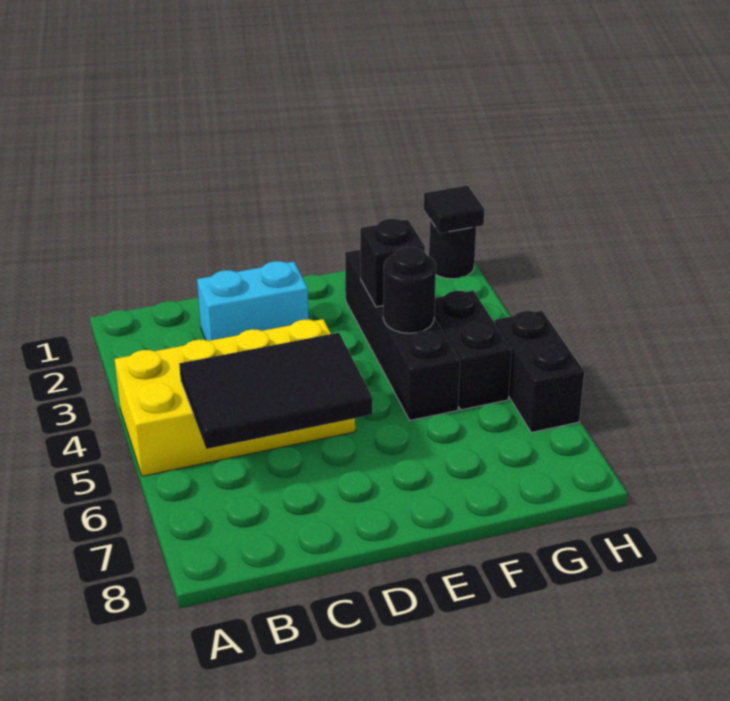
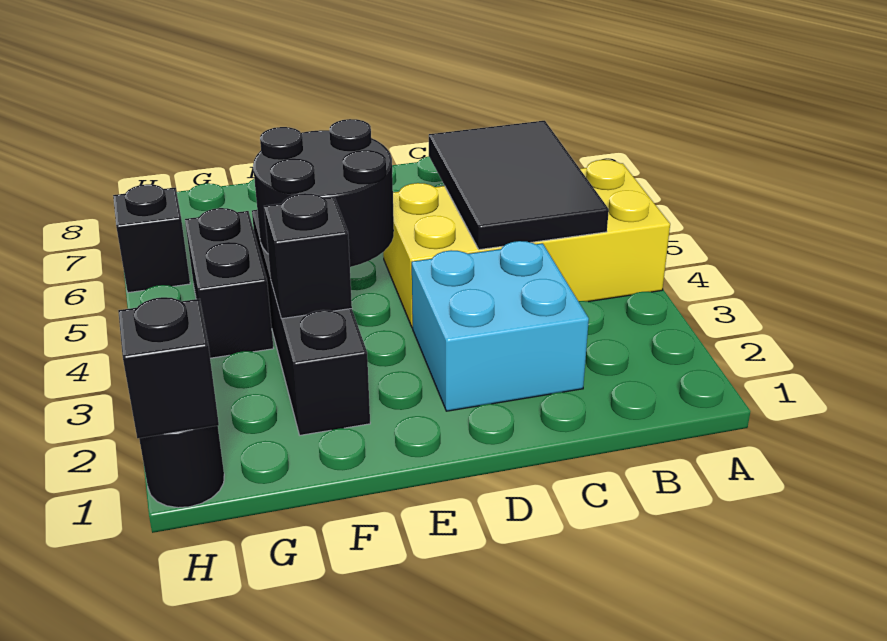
black tile B5:D6 level 2 -> black tile B4:C6 level 2
cyan brick C2:D2 level 1 -> cyan brick C2:D3 level 1
black round brick F4 level 2 -> black round brick E4:F5 level 2
black tile H1 level 2 -> black brick H1 level 2
black brick H5:H6 level 1 -> black brick H6 level 1

